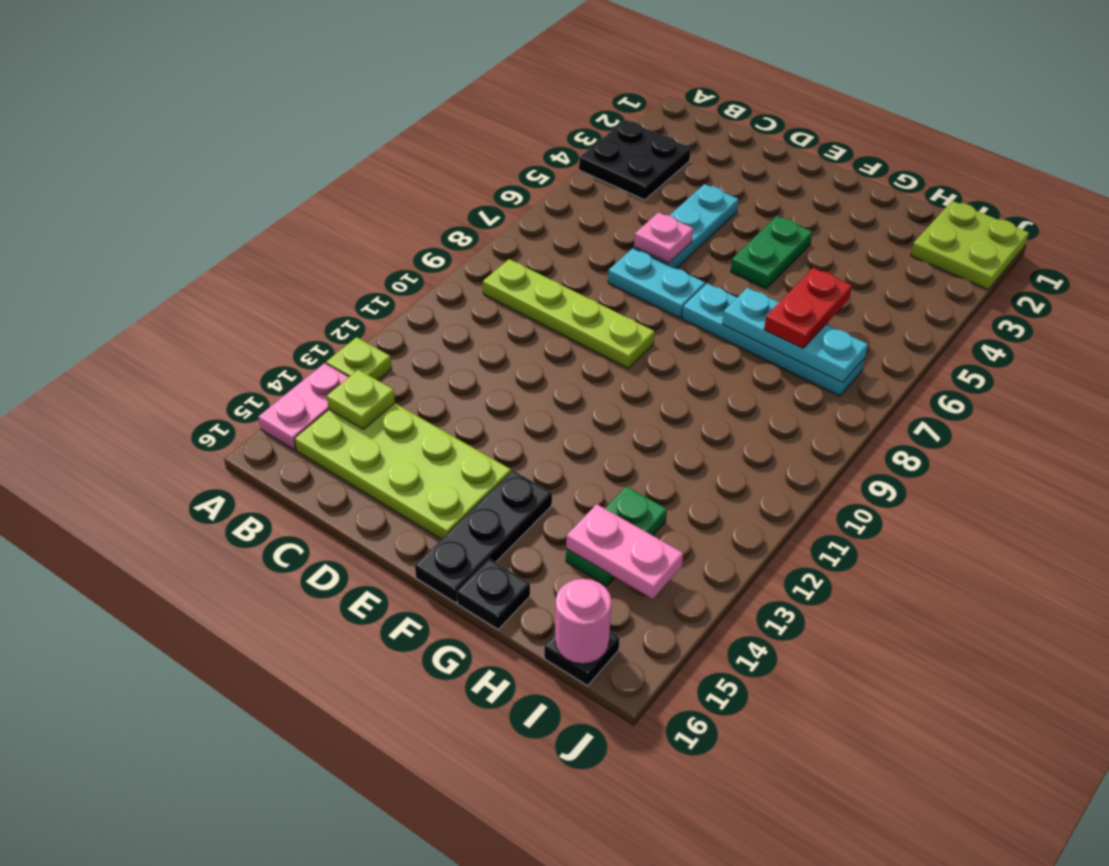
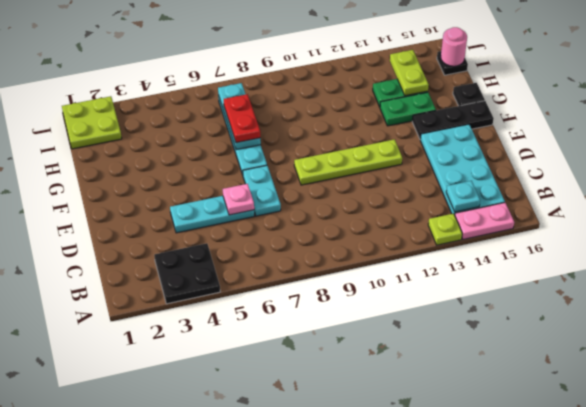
lime plate B9:E9 level 1 -> lime plate E9:E12 level 1
lime plate B14:E15 level 1 -> cyan plate B14:E15 level 1
lime plate B14 level 2 -> cyan plate B14 level 2
green plate F4:F5 level 1 -> green plate G13:G14 level 1
red plate H6:H7 level 3 -> red plate G7:H7 level 3
pink plate H14:I14 level 2 -> lime plate H14:I14 level 2

